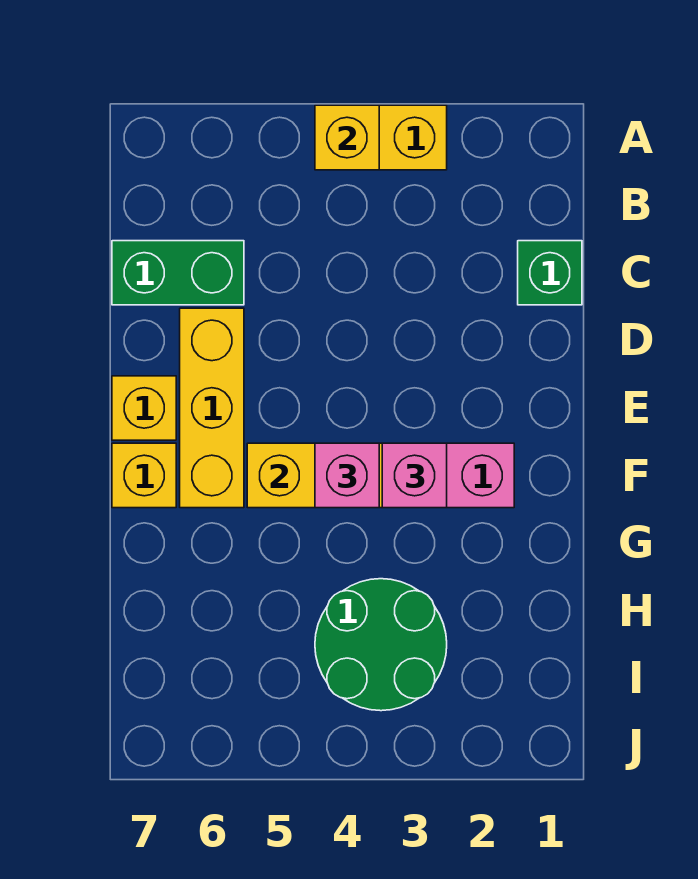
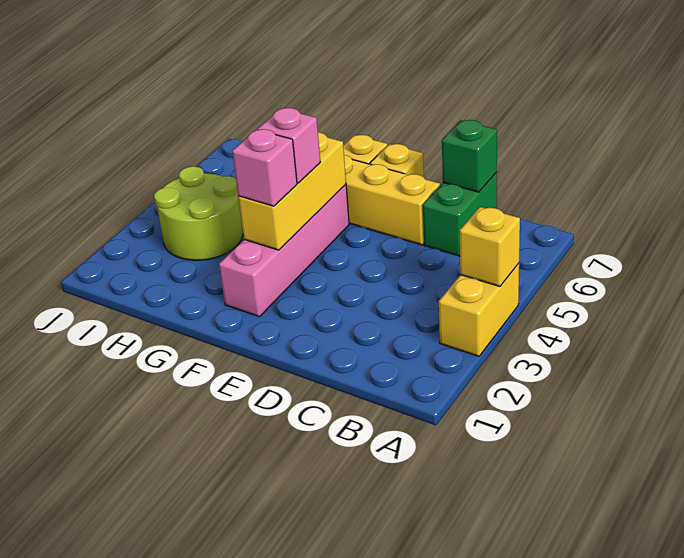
green brick C1 level 1 -> green brick C7 level 2
green round brick H3:I4 level 1 -> lime round brick H3:I4 level 1

